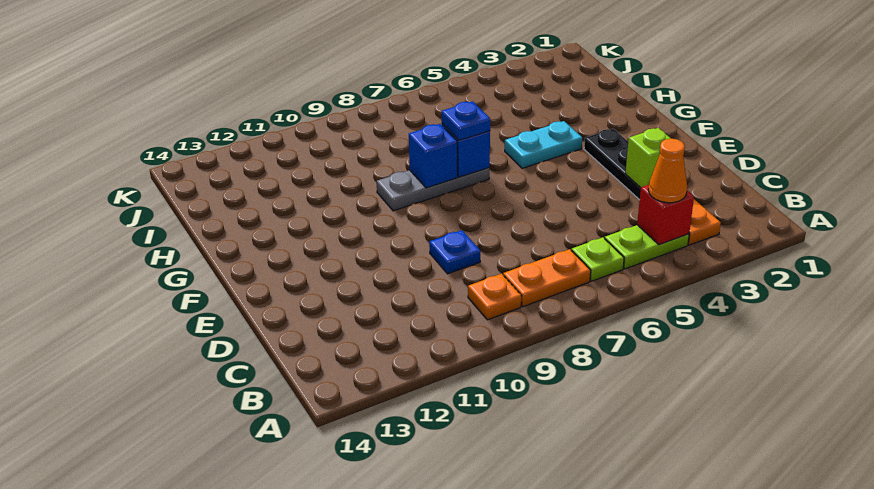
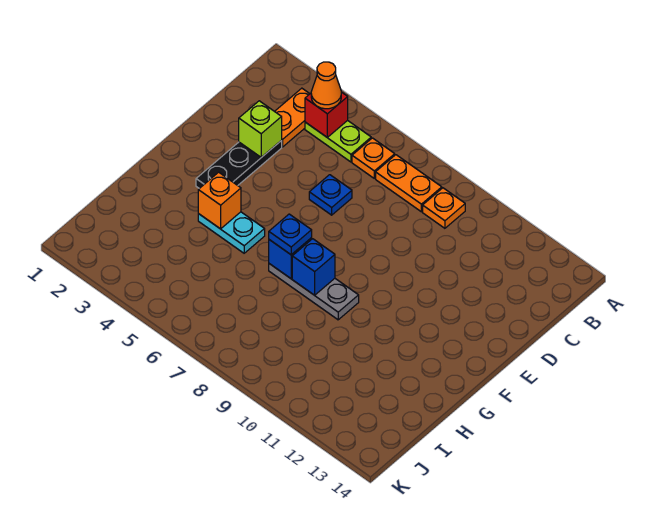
lime plate B6 level 1 -> orange plate B6 level 1
blue plate D9 level 1 -> blue plate D6 level 1
none -> orange brick G4 level 2

